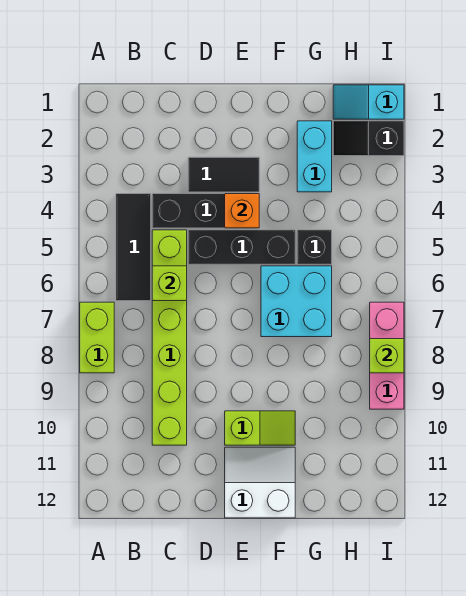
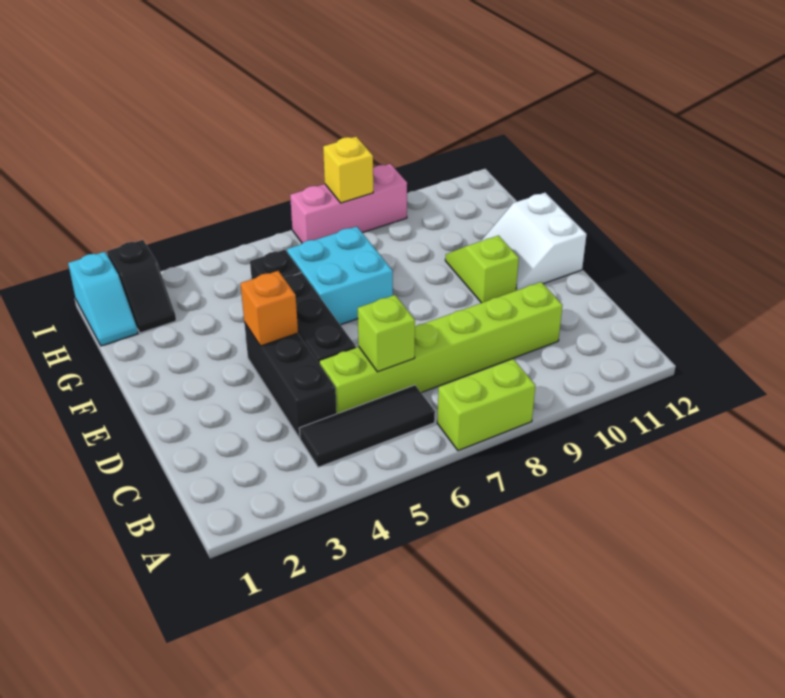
black tile D3:E3 level 1 -> none
cyan brick G2:G3 level 1 -> none
lime brick I8 level 2 -> yellow brick I8 level 2

